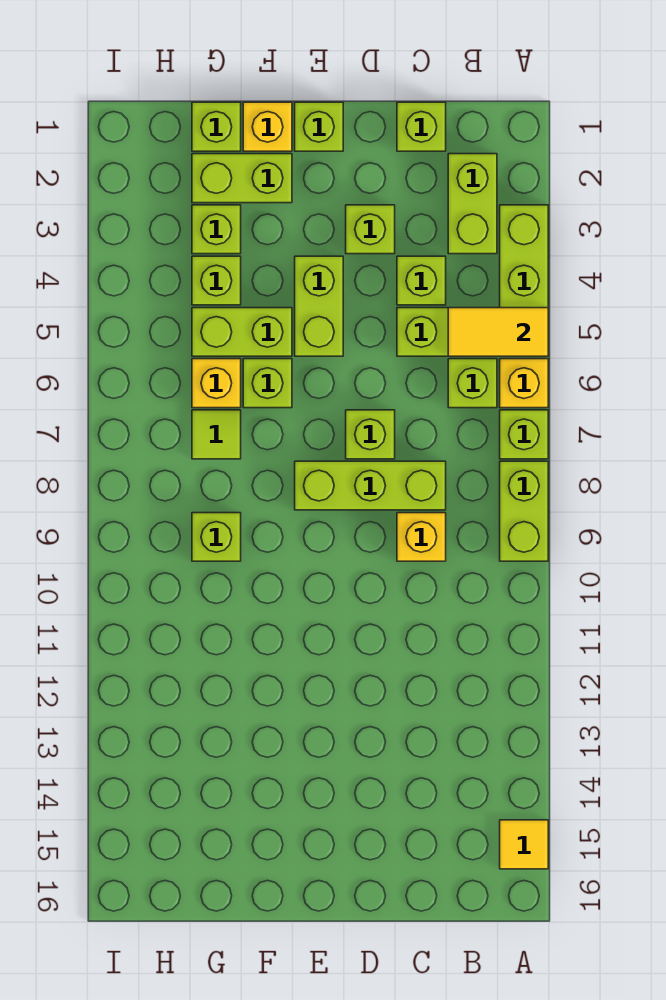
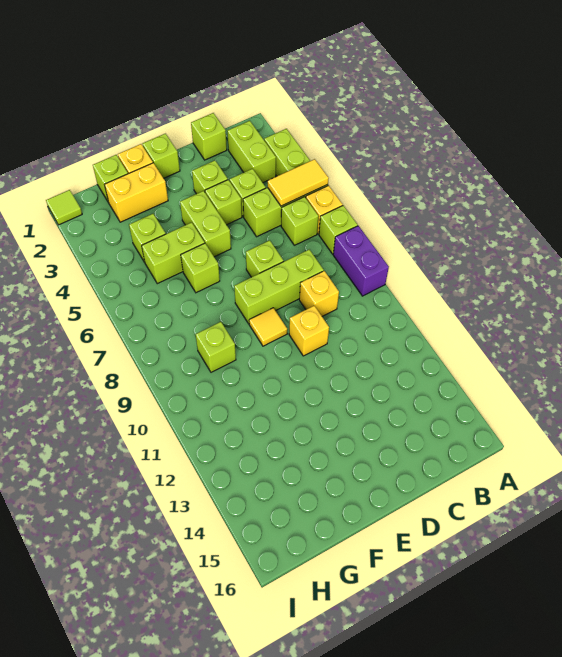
lime brick A8:A9 level 1 -> purple brick A8:A9 level 1
yellow tile A15 level 1 -> yellow tile E9 level 1
lime brick F2:G2 level 1 -> yellow brick F2:G2 level 1
lime brick G3 level 1 -> lime brick D4 level 1
yellow brick G6 level 1 -> yellow brick D10 level 1
lime tile G7 level 1 -> lime tile I1 level 1

